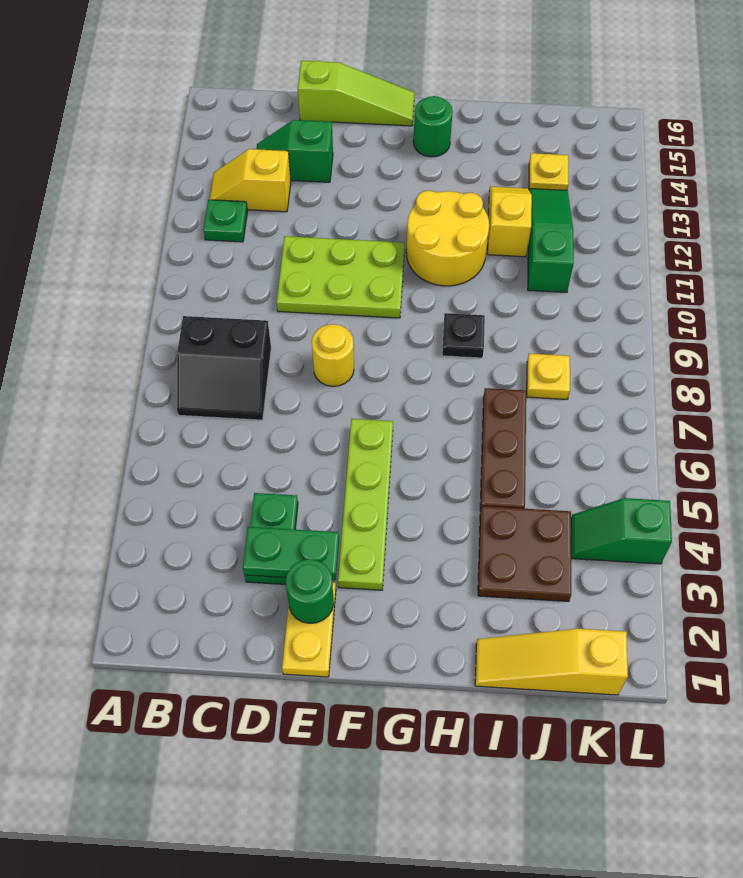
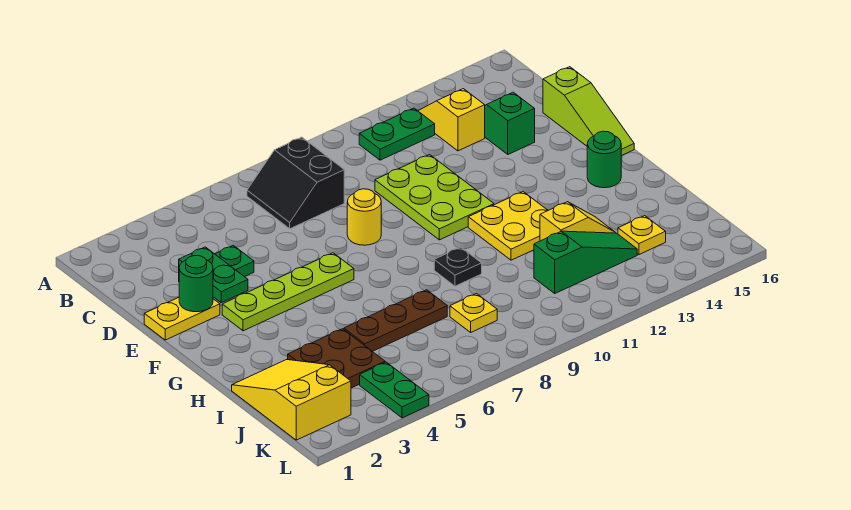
green plate B12 level 1 -> green plate B11:B12 level 1
yellow round brick G11:H12 level 1 -> yellow plate G11:H12 level 1
yellow slope I1:K1 level 1 top K -> yellow slope I1:K2 level 1 top K
green slope K4:L4 level 1 top L -> green plate K4:L4 level 1

